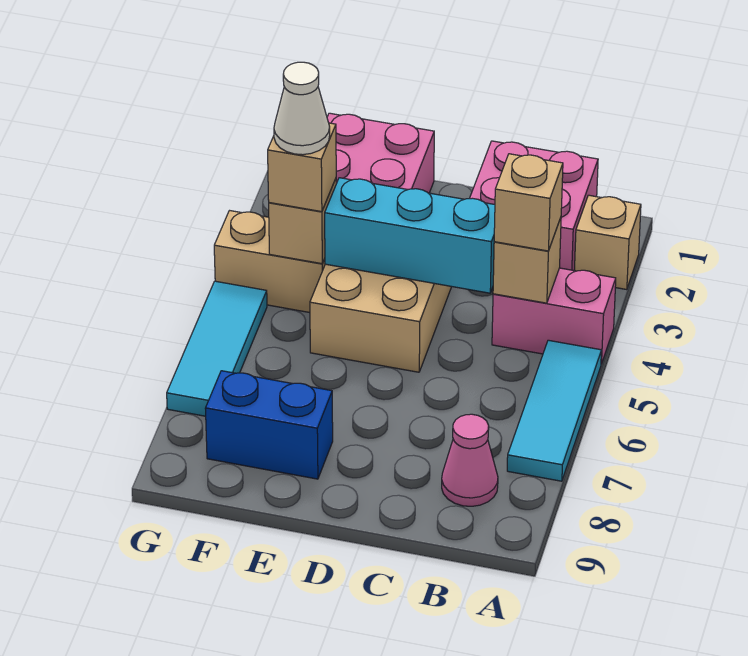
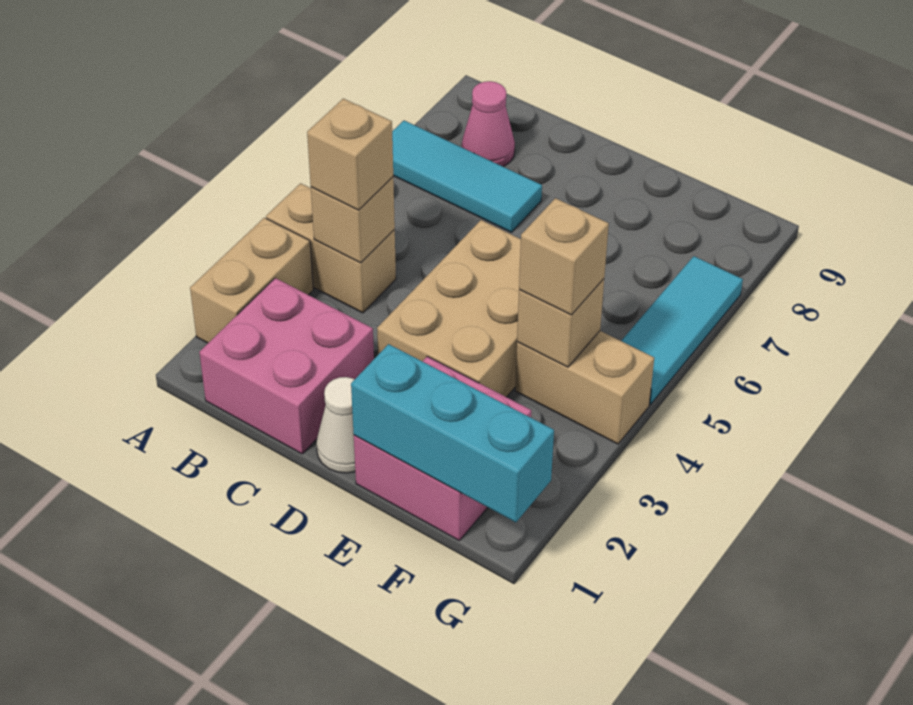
tan brick A2 level 1 -> tan brick A2:A3 level 1
pink brick A4:B4 level 1 -> tan brick A4:B4 level 1
cyan tile A5:A7 level 1 -> cyan tile A7:C7 level 1
cyan brick C4:E4 level 2 -> cyan brick E1:G1 level 2
blue brick E8:F8 level 1 -> none
white cone F4 level 4 -> white cone D1 level 1

